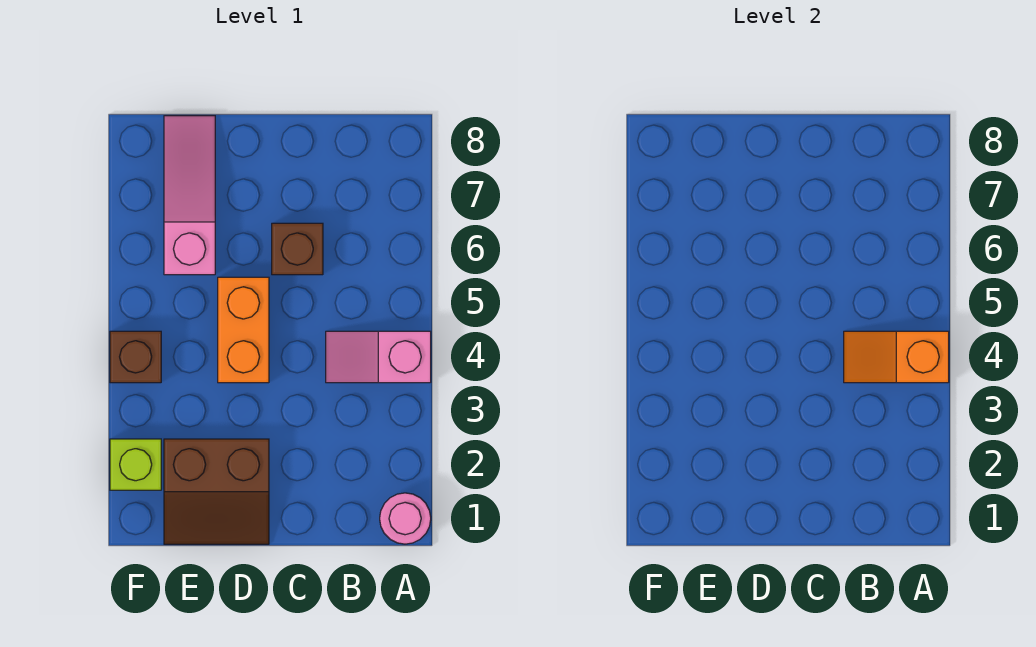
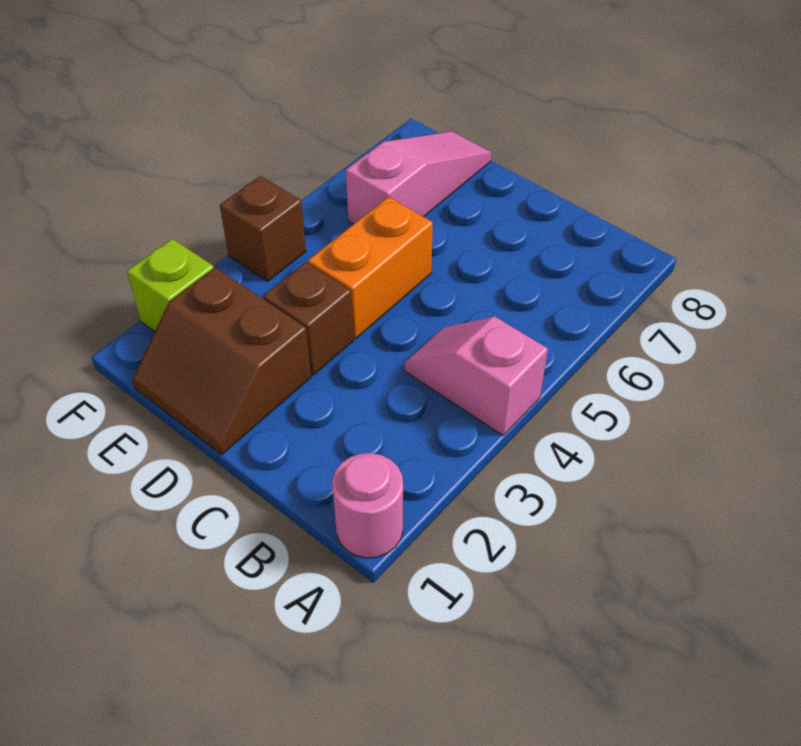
orange slope A4:B4 level 2 top A -> none
brown brick C6 level 1 -> brown brick D3 level 1

